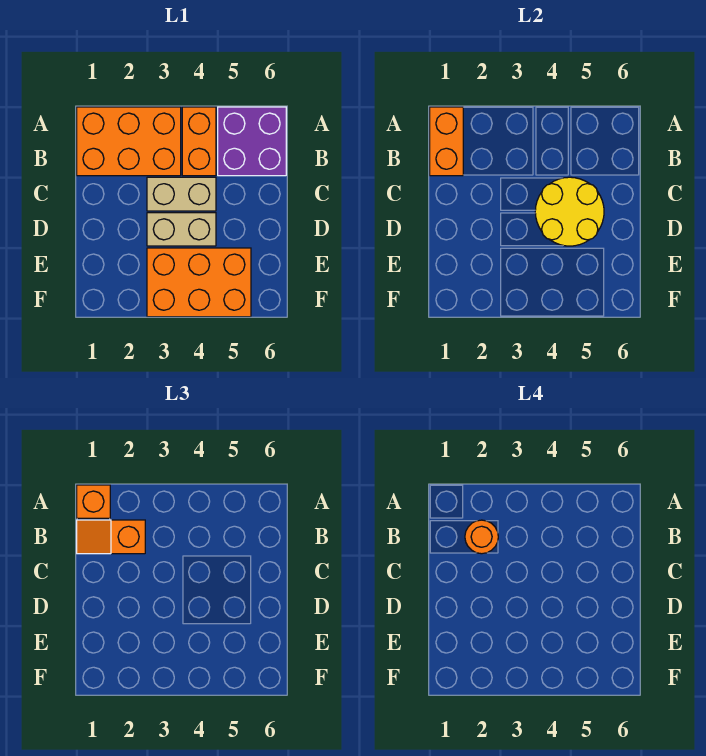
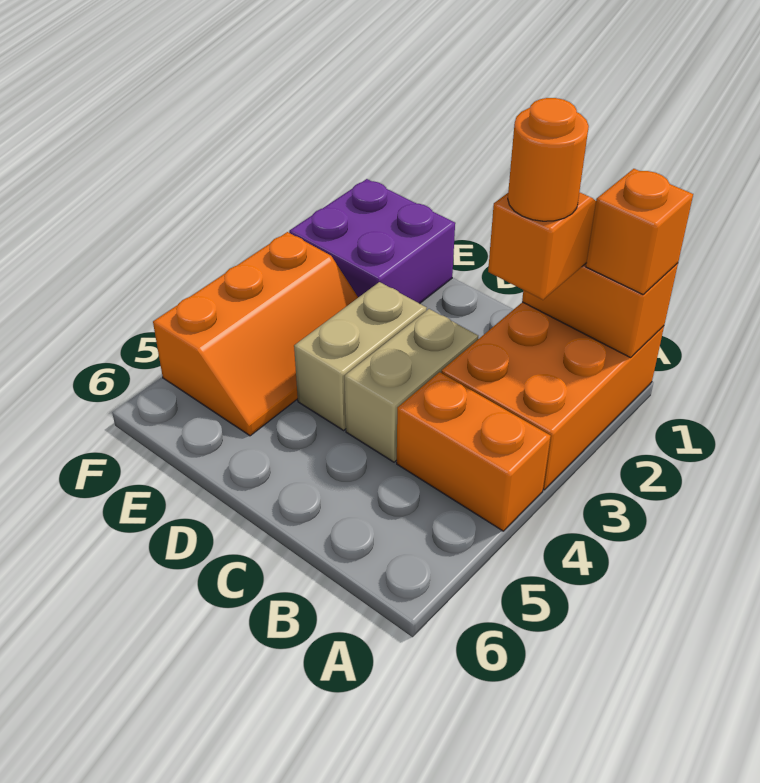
purple brick A5:B6 level 1 -> purple brick E1:F2 level 1
yellow round brick C4:D5 level 2 -> none
orange brick E3:F5 level 1 -> orange slope E3:F5 level 1 top F

